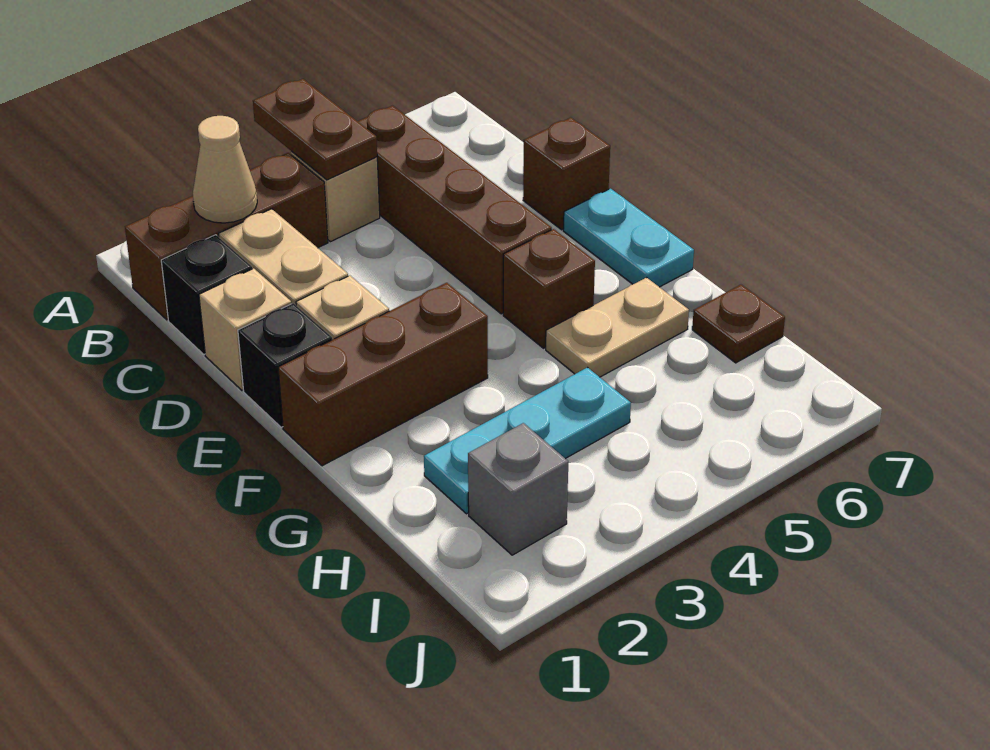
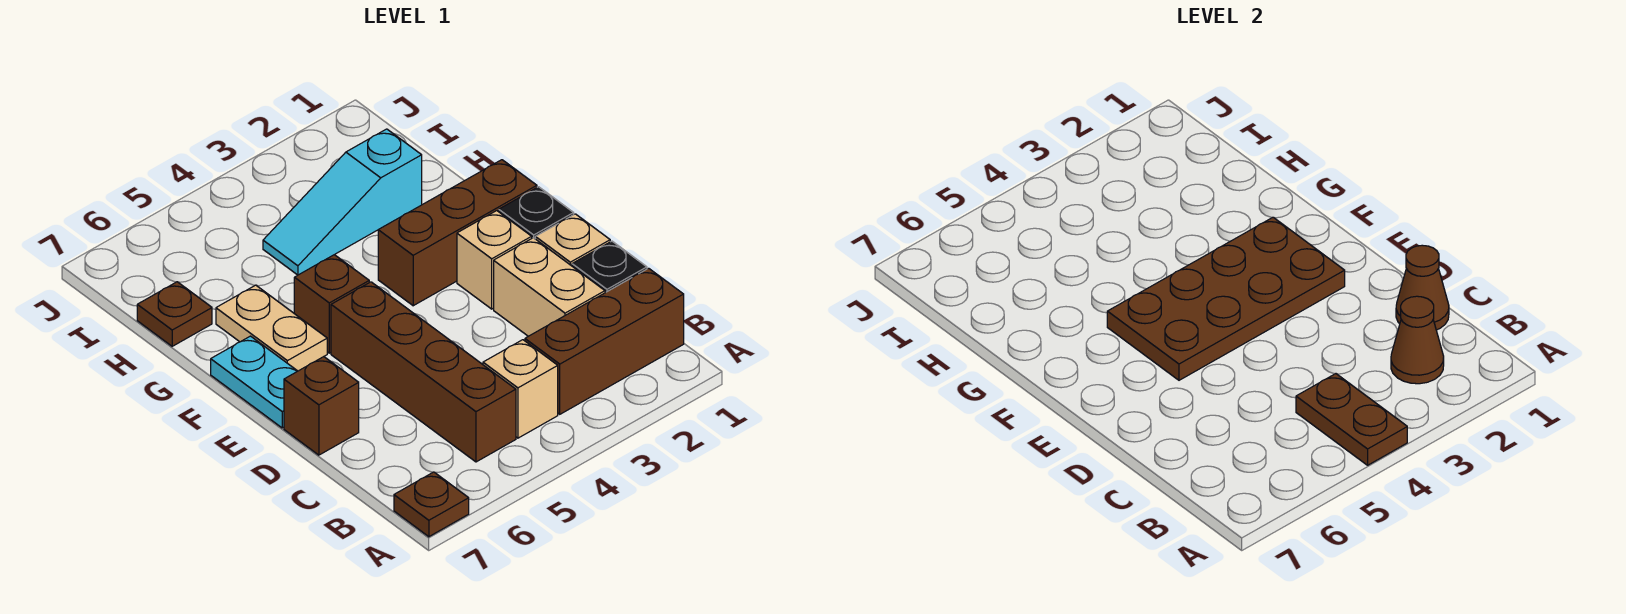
none -> brown plate A7 level 1
tan cone B2 level 2 -> brown cone B2 level 2
none -> brown cone C1 level 2
none -> brown plate E2:F5 level 2
tan plate G5:G6 level 1 -> tan plate F6:G6 level 1
cyan plate H2:H4 level 1 -> cyan slope H2:H4 level 1 top 2
grey brick I2 level 1 -> none

